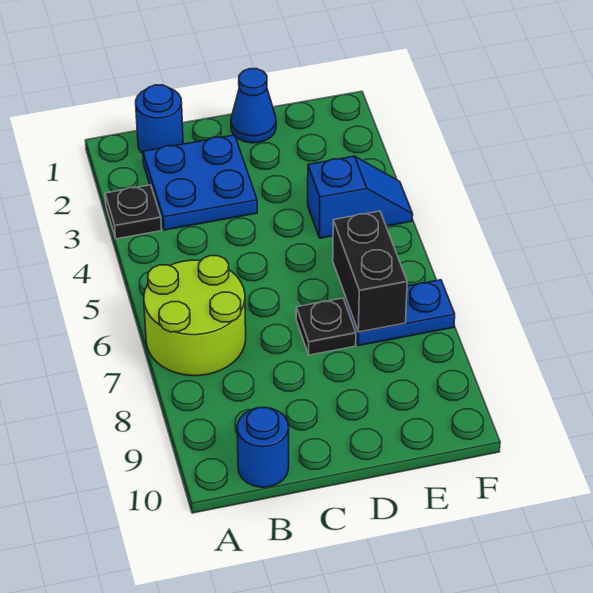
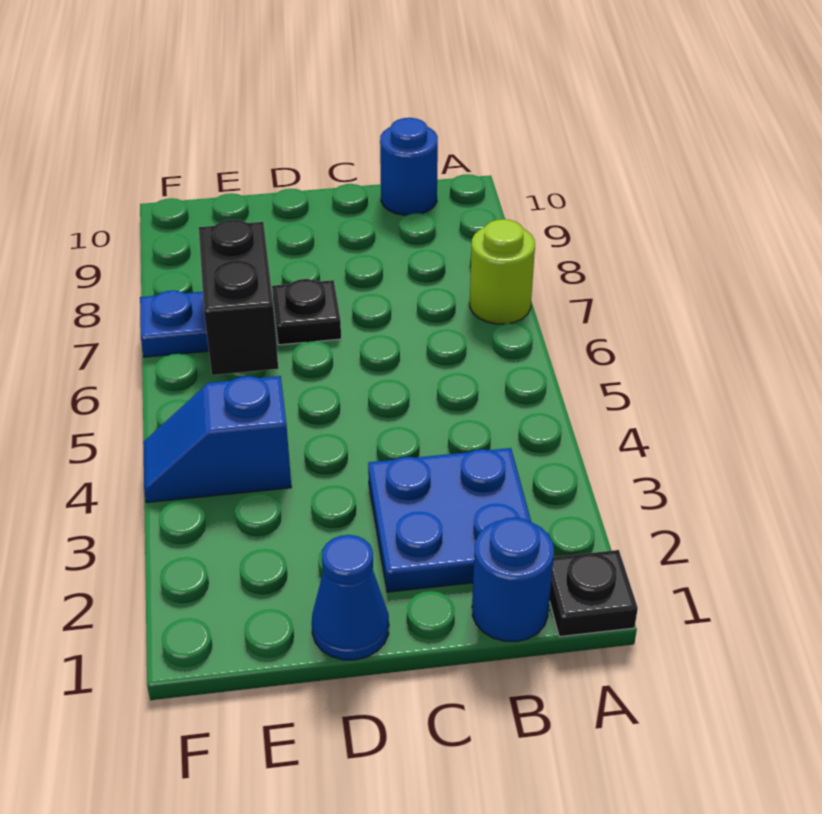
black plate A3 level 1 -> black plate A1 level 1
lime round brick A6:B7 level 1 -> lime round brick A7 level 1

